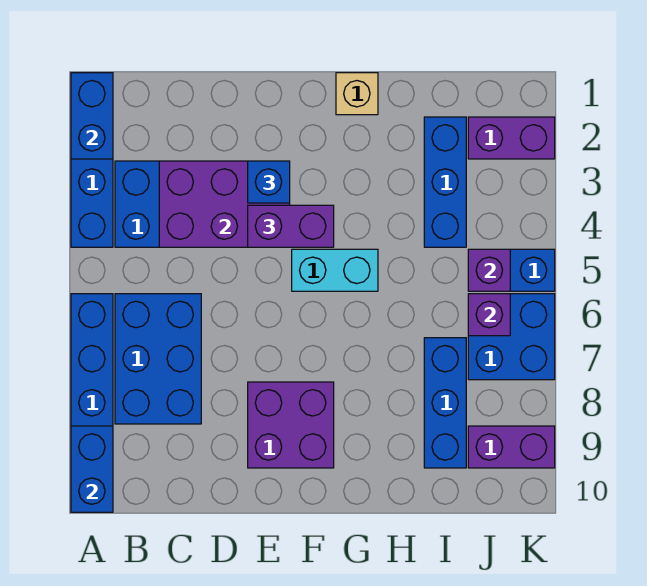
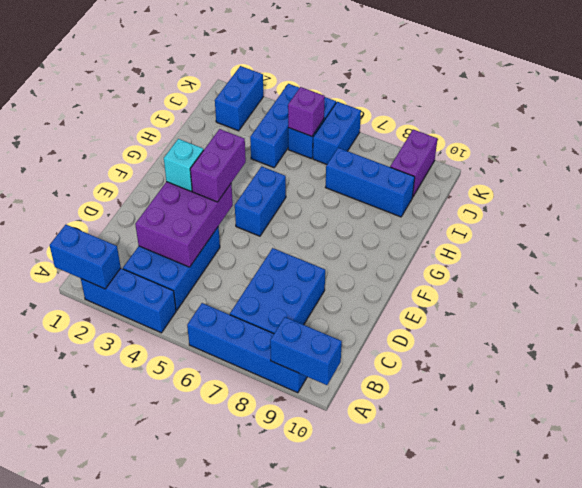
blue brick B6:C8 level 1 -> blue brick B7:D8 level 1
blue brick E3 level 3 -> cyan brick E3 level 3
purple brick E8:F9 level 1 -> none
cyan brick F5:G5 level 1 -> blue brick F5:G5 level 1
tan brick G1 level 1 -> none
blue brick I2:I4 level 1 -> blue brick I4:K4 level 1
purple brick J2:K2 level 1 -> blue brick J2:K2 level 1
blue brick J6:K7 level 1 -> blue brick J6:K6 level 1
purple brick J6 level 2 -> none

